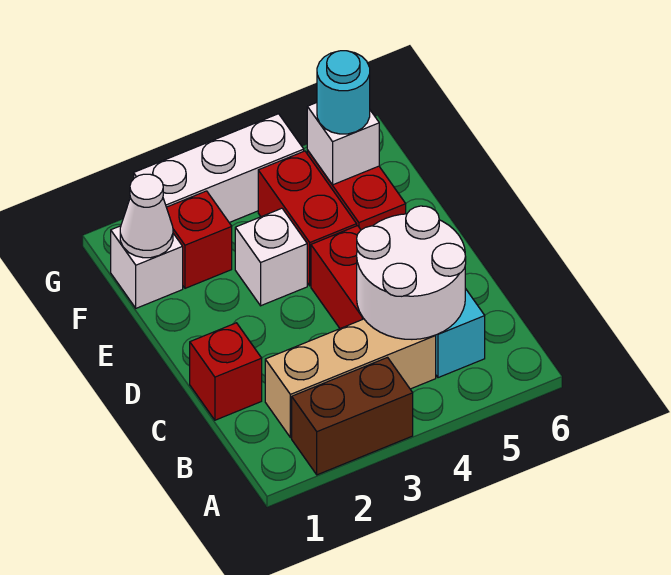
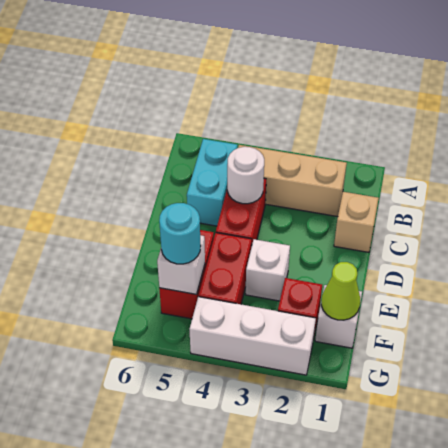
brown brick A2:A3 level 1 -> none
white round brick B4:C5 level 2 -> white round brick C4 level 2
red brick C1 level 1 -> tan brick C1 level 1
white cone F1 level 2 -> lime cone F1 level 2

